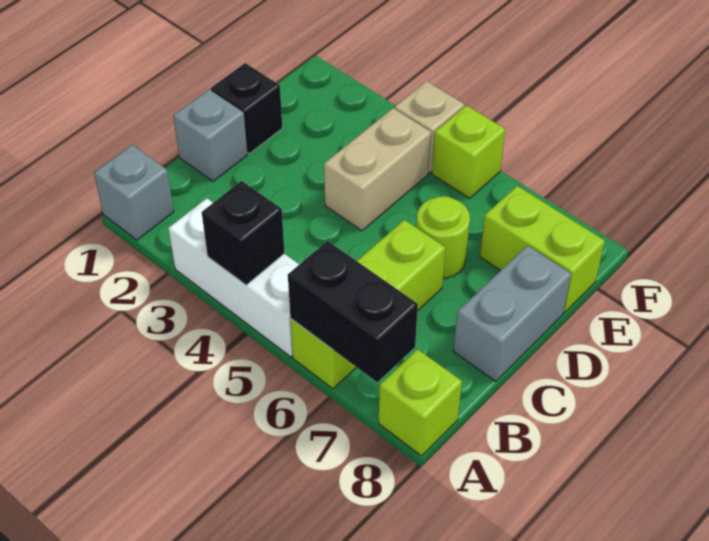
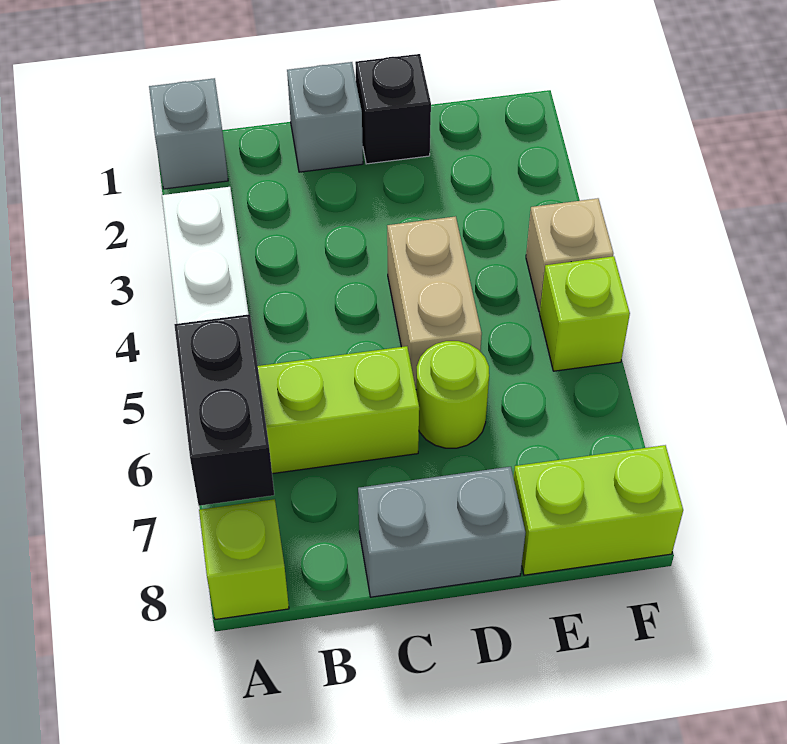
black brick A4 level 2 -> none
tan brick D4:E4 level 1 -> tan brick D4:D5 level 1
lime brick E7:E8 level 1 -> lime brick E8:F8 level 1

